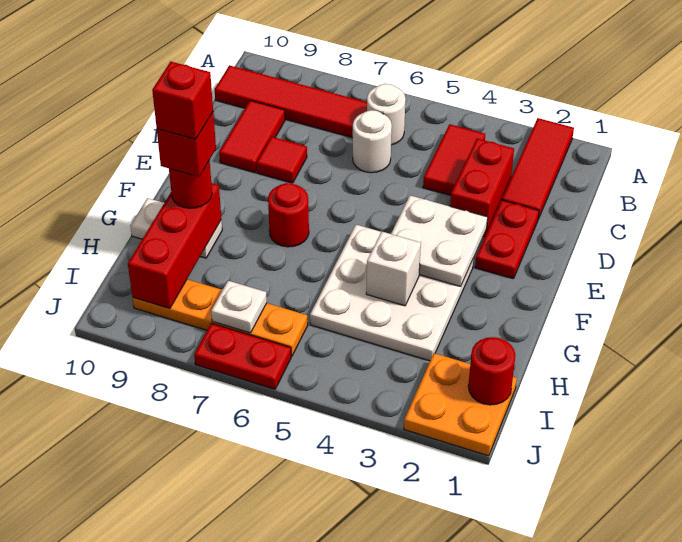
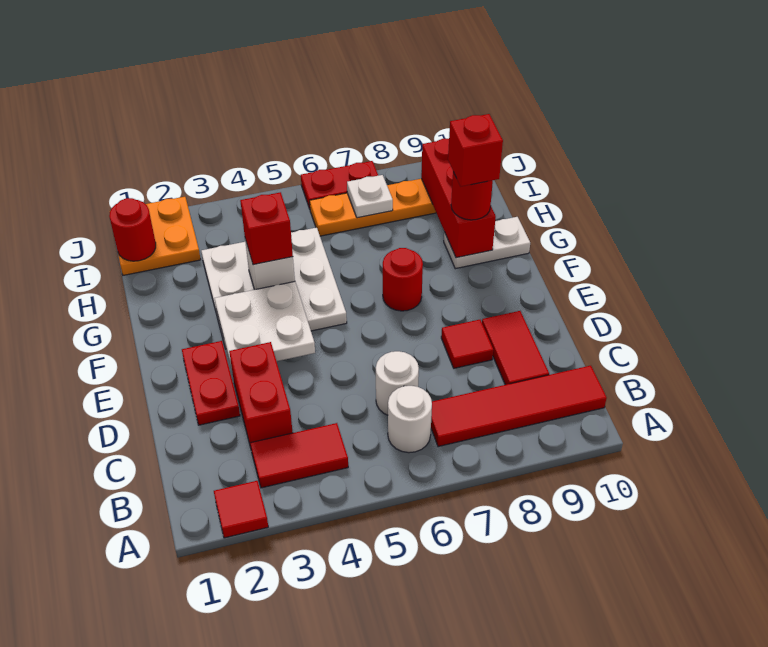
red tile A2:C2 level 1 -> red tile A2 level 1
red tile B4:C4 level 1 -> red tile B3:B4 level 1
red brick G9 level 5 -> red brick G4 level 3

